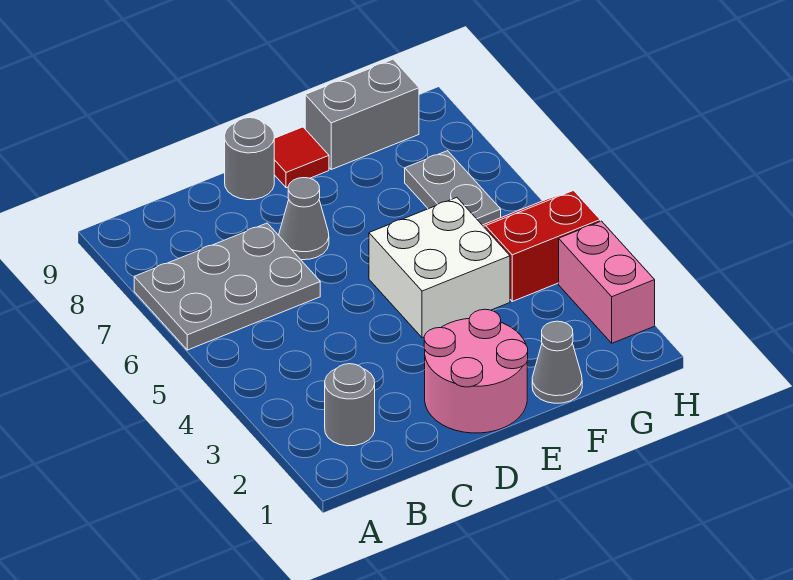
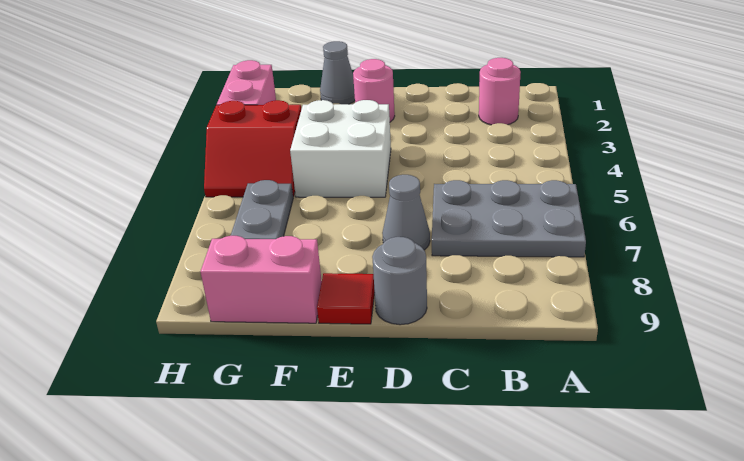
grey round brick B2 level 1 -> pink round brick B2 level 1
pink round brick D1:E2 level 1 -> pink round brick E2 level 1
grey brick F9:G9 level 1 -> pink brick F9:G9 level 1

